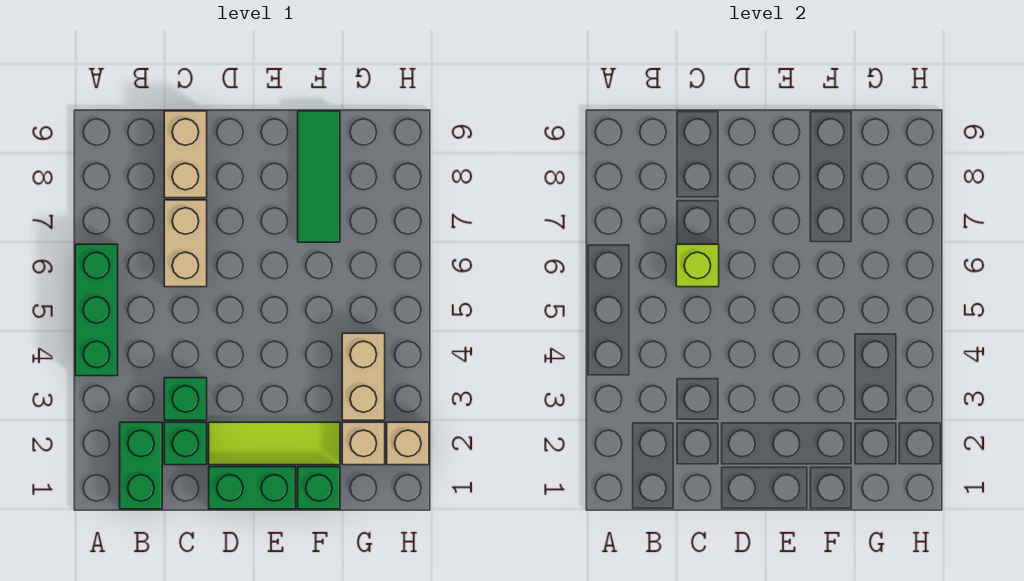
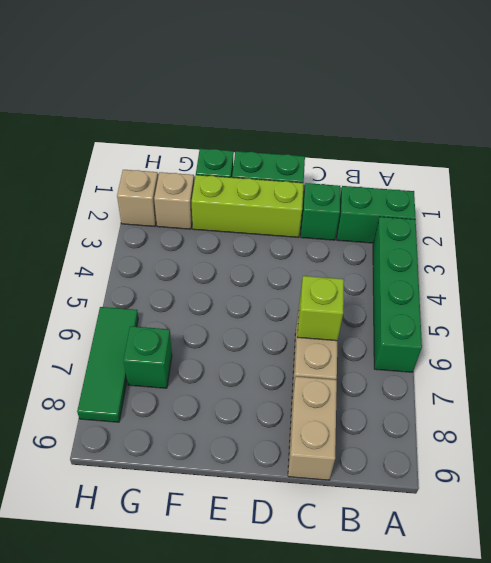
green brick A4:A6 level 1 -> green brick A3:A6 level 1
green brick B1:B2 level 1 -> green brick A2:B2 level 1
green brick C3 level 1 -> green brick G7 level 1
lime tile D2:F2 level 1 -> lime brick D2:F2 level 1
green tile F7:F9 level 1 -> green tile H6:H8 level 1
tan brick G3:G4 level 1 -> none

